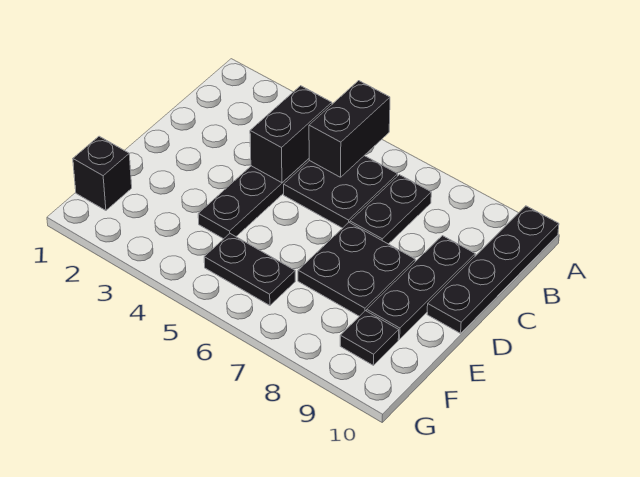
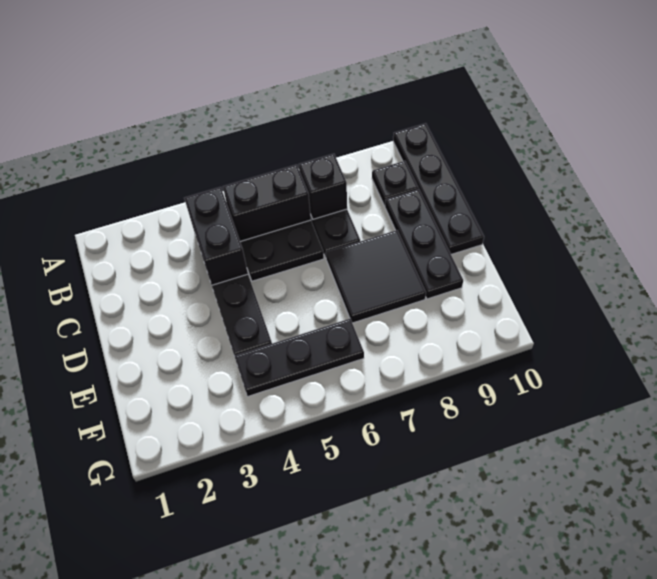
black brick A5:B5 level 2 -> black brick B5:B6 level 2
black plate D7:E8 level 1 -> black tile D7:E8 level 1
black brick F1 level 1 -> black brick B7 level 2
black plate F5:F6 level 1 -> black plate F4:F6 level 1
black plate F9 level 1 -> black plate B9 level 1

